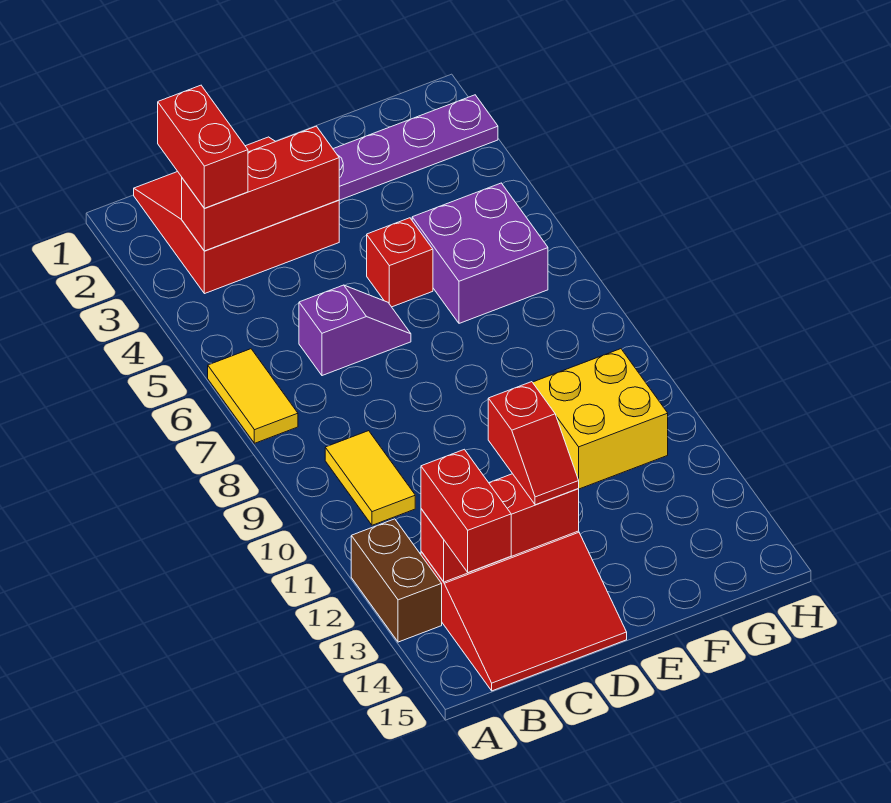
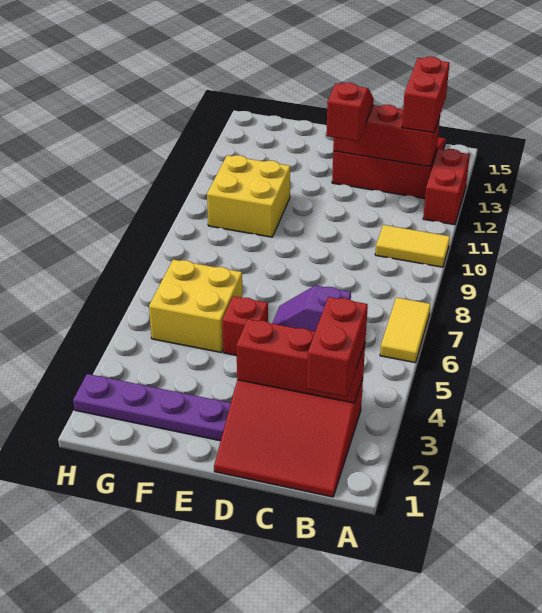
brown brick A12:A13 level 1 -> red brick A12:A13 level 1
yellow tile B9:B10 level 1 -> yellow tile A10:B10 level 1
purple brick F5:G6 level 1 -> yellow brick F5:G6 level 1

